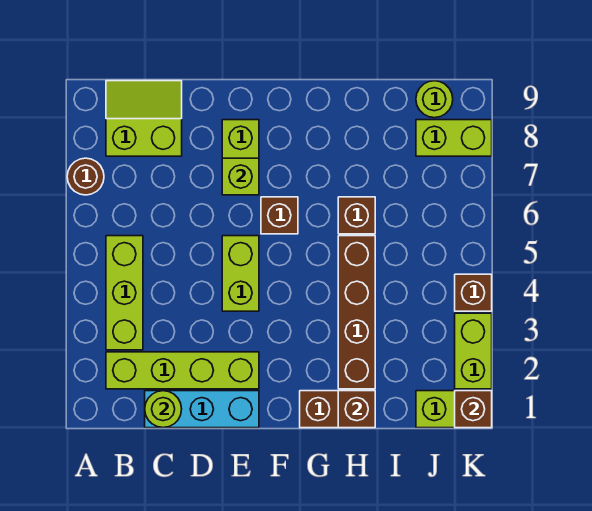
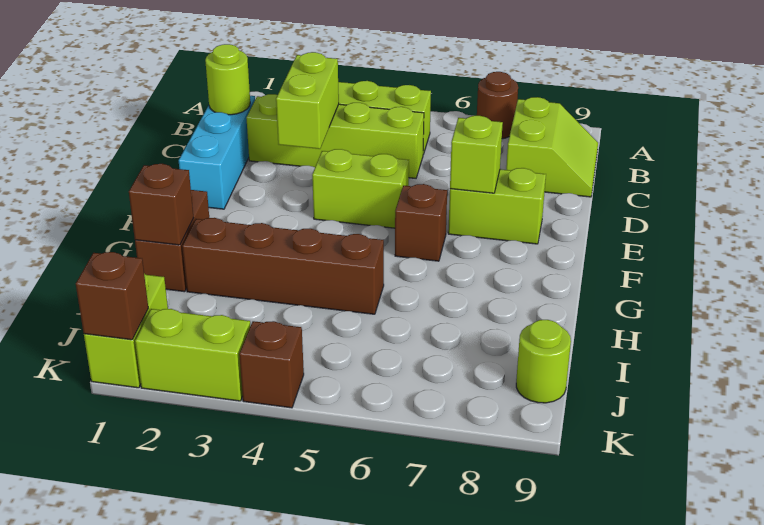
lime brick B2:E2 level 1 -> lime brick C2:C5 level 1
brown brick H6 level 1 -> none
lime brick J8:K8 level 1 -> lime brick C3:D3 level 2

